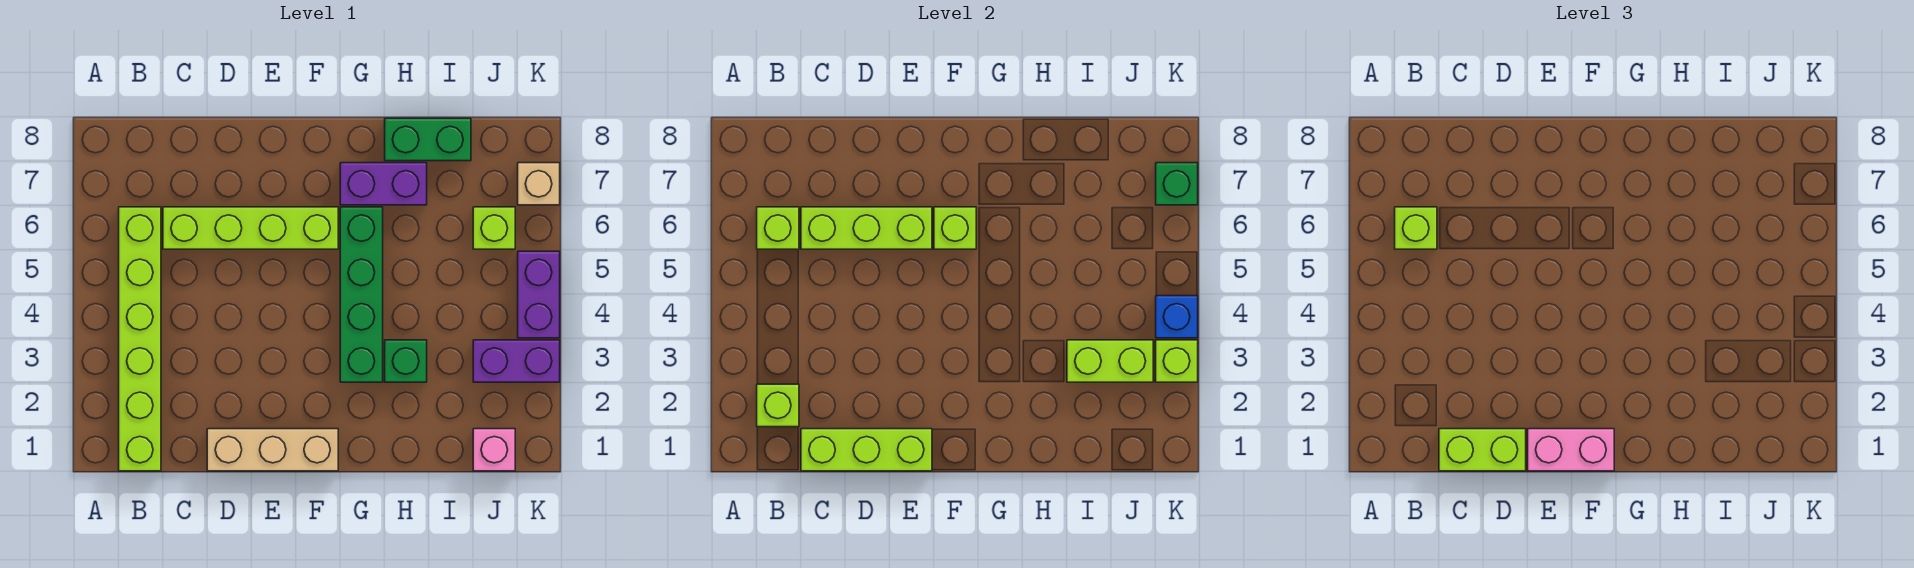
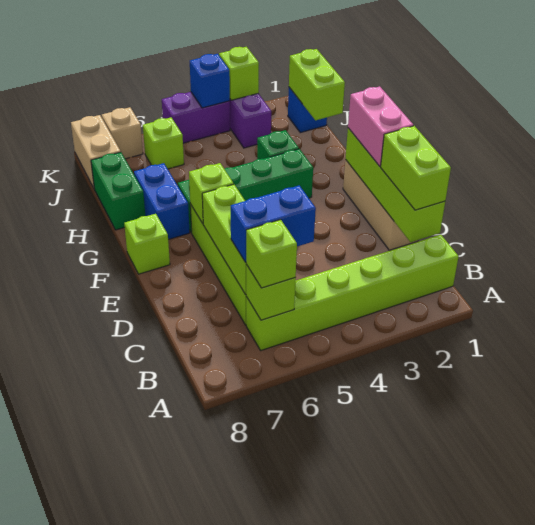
lime brick B2 level 2 -> lime brick F8 level 1
lime brick C1:E1 level 2 -> lime brick C1:F1 level 2
none -> blue brick C5:C6 level 3
purple brick G7:H7 level 1 -> blue brick G7:H7 level 1
lime brick I3:J3 level 2 -> lime brick I1:J1 level 2
pink brick J1 level 1 -> blue brick J1 level 1
none -> tan brick J8:K8 level 1
green brick K7 level 2 -> none

